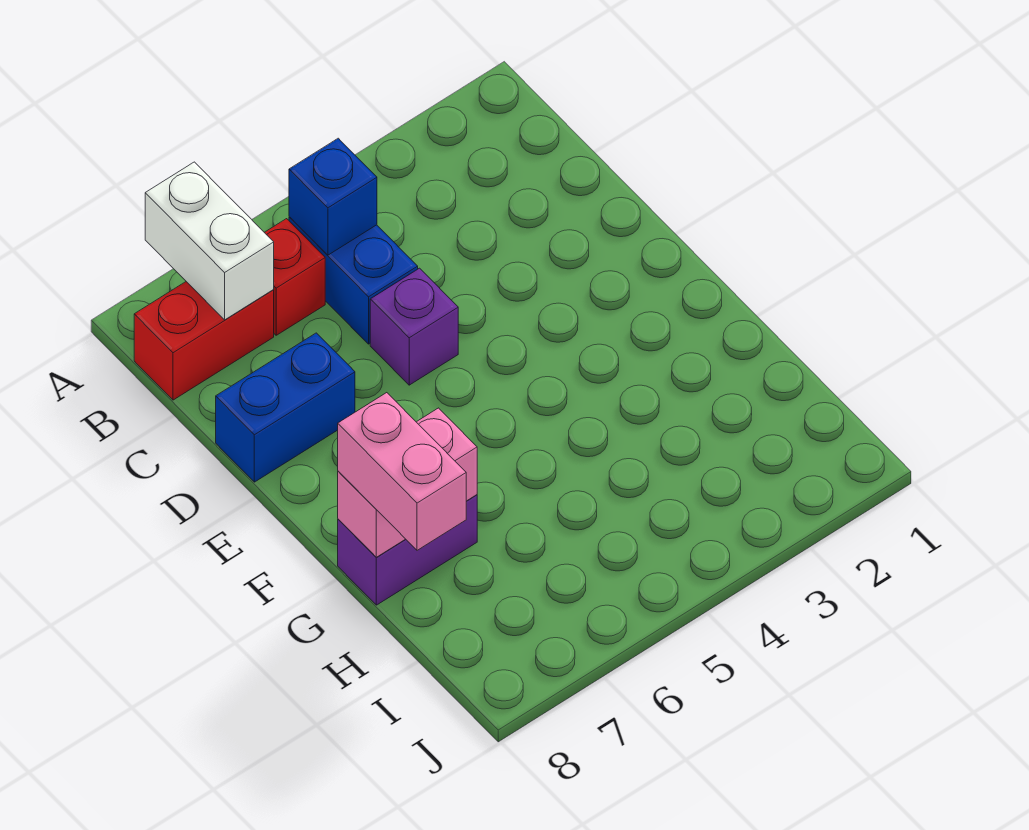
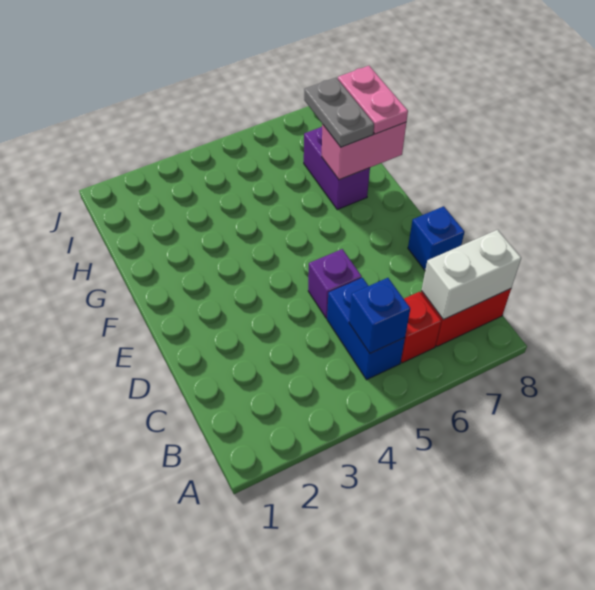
white brick A7:B7 level 2 -> white brick B7:B8 level 2
blue brick D7:D8 level 1 -> blue brick D8 level 1
purple brick G7:G8 level 1 -> purple brick G7:H7 level 1
none -> grey plate G7:H7 level 3
pink brick G8:H8 level 3 -> pink plate G8:H8 level 3

